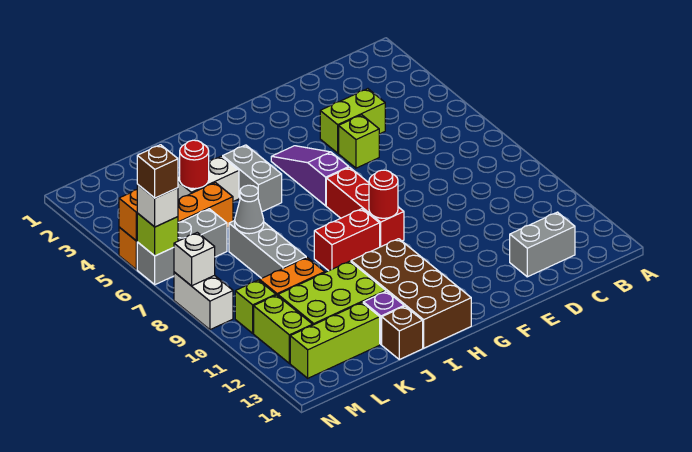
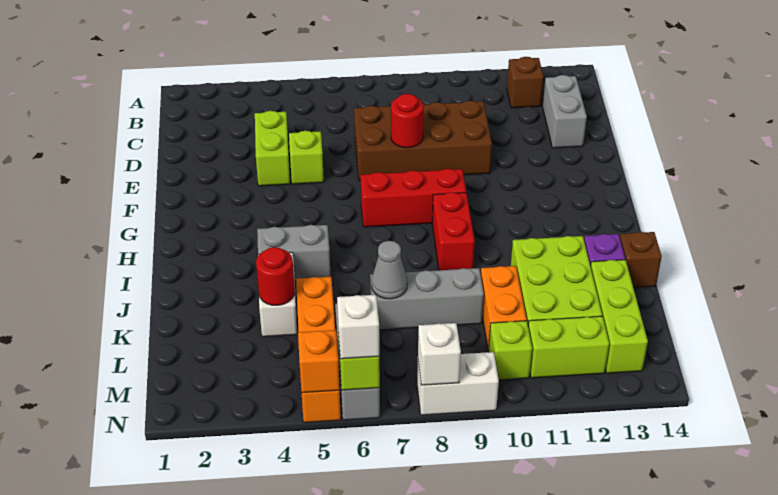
purple slope G4:G6 level 1 top 6 -> none
red round brick G9 level 2 -> red round brick E8 level 2
brown brick H11:I14 level 1 -> brown brick D7:E10 level 1
brown brick N6 level 4 -> brown brick B12 level 1

